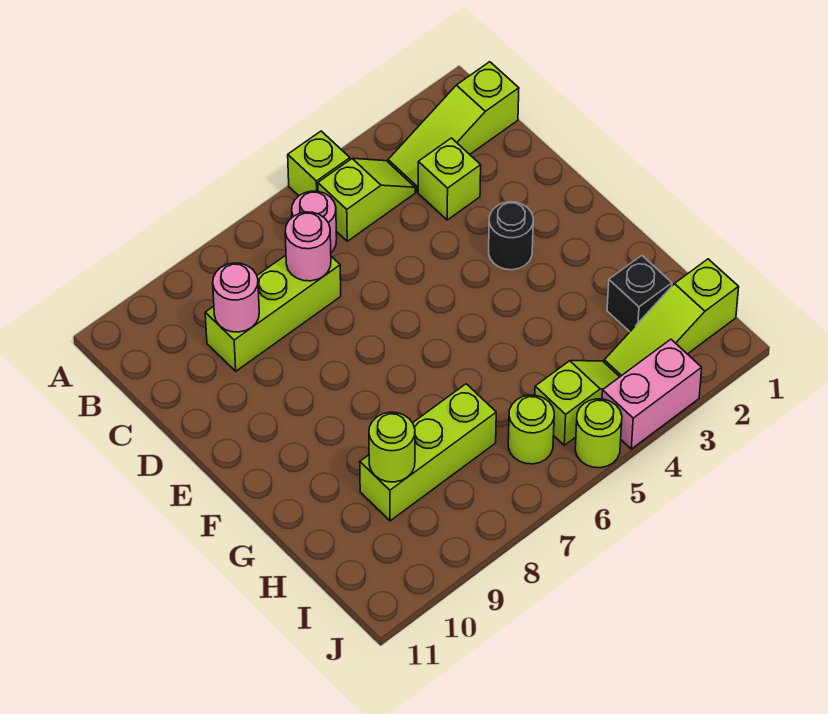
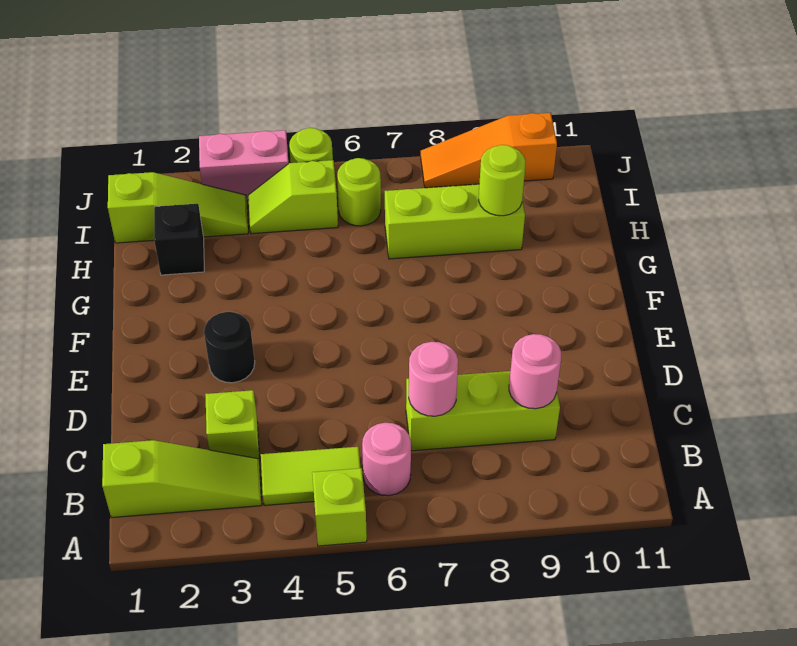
lime slope B4:B5 level 1 top 5 -> lime tile B4:B5 level 1
none -> orange slope J8:J10 level 1 top 10

